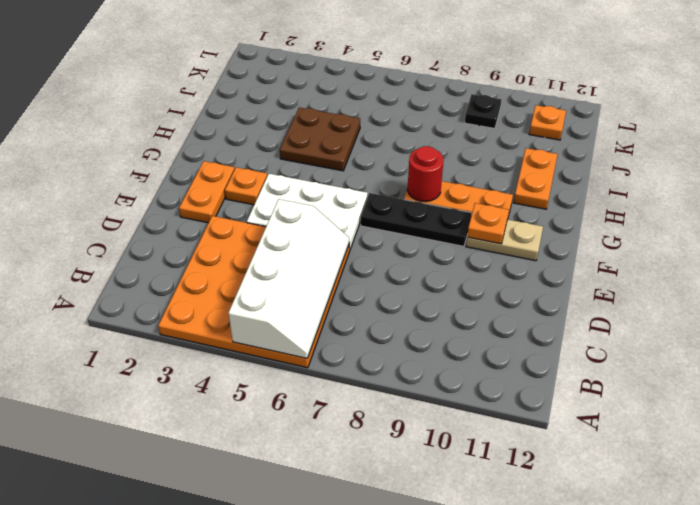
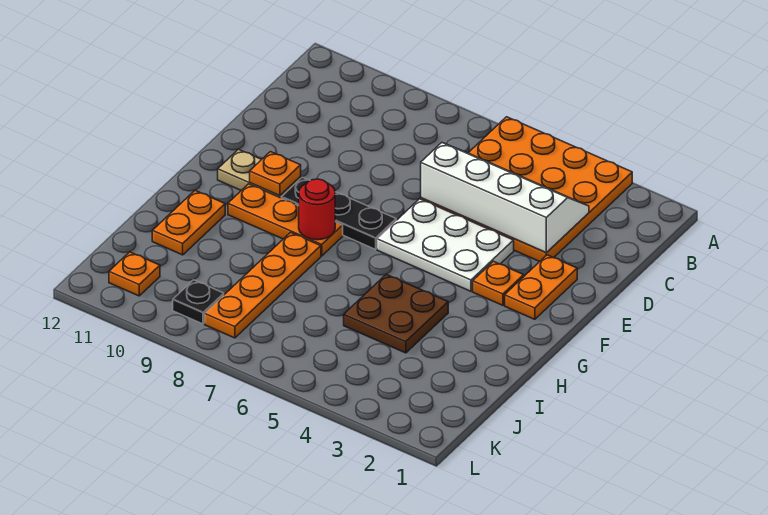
white slope A5:D6 level 2 top 5 -> white slope C3:D6 level 2 top D
none -> orange plate H8:K8 level 1

